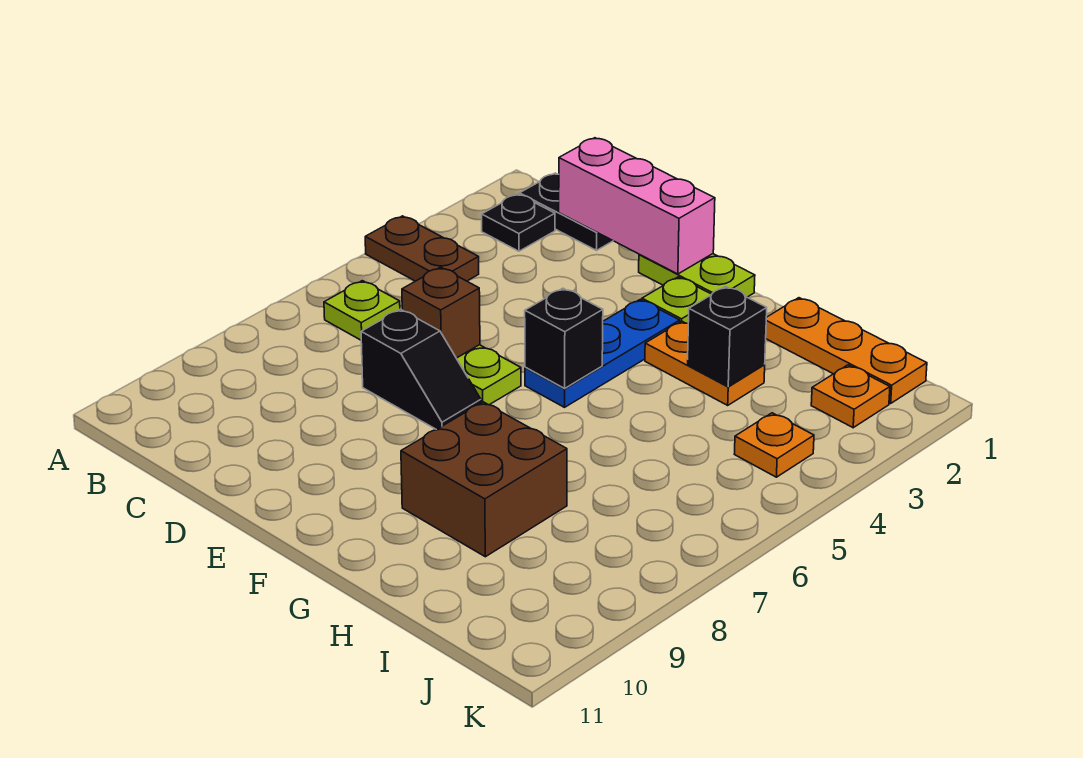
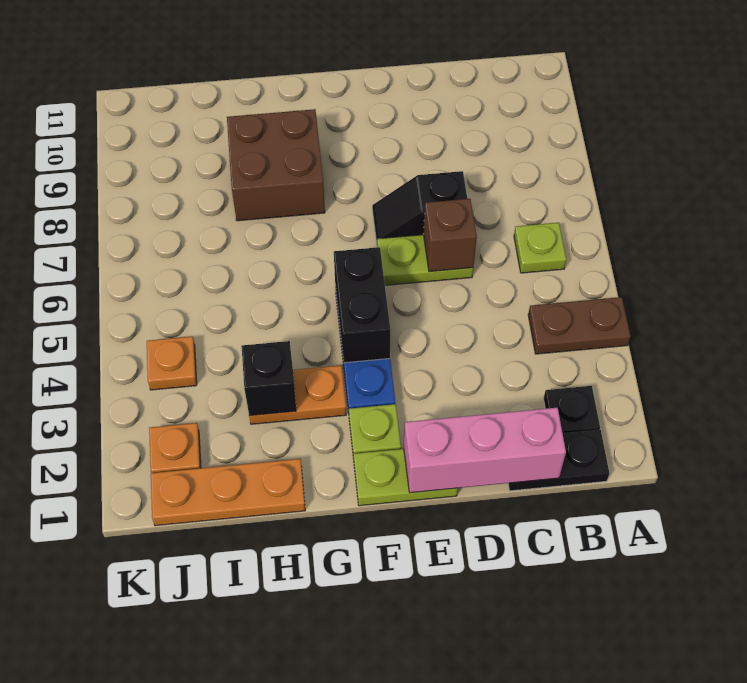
black brick F5 level 2 -> black brick F4:F5 level 2

